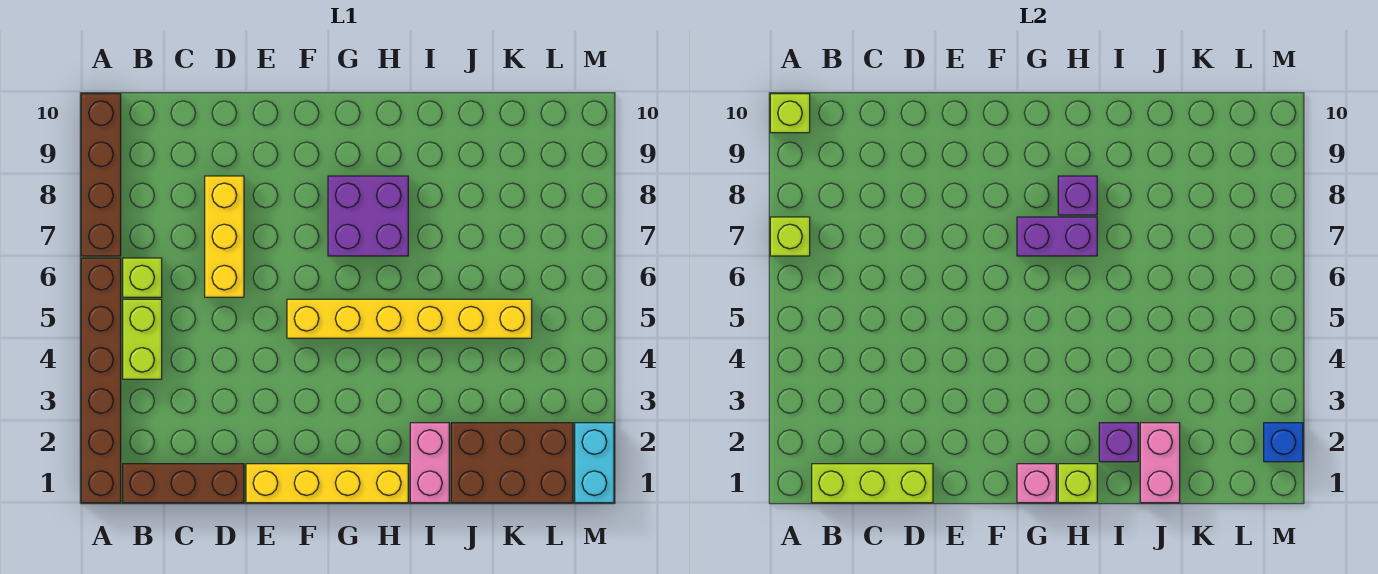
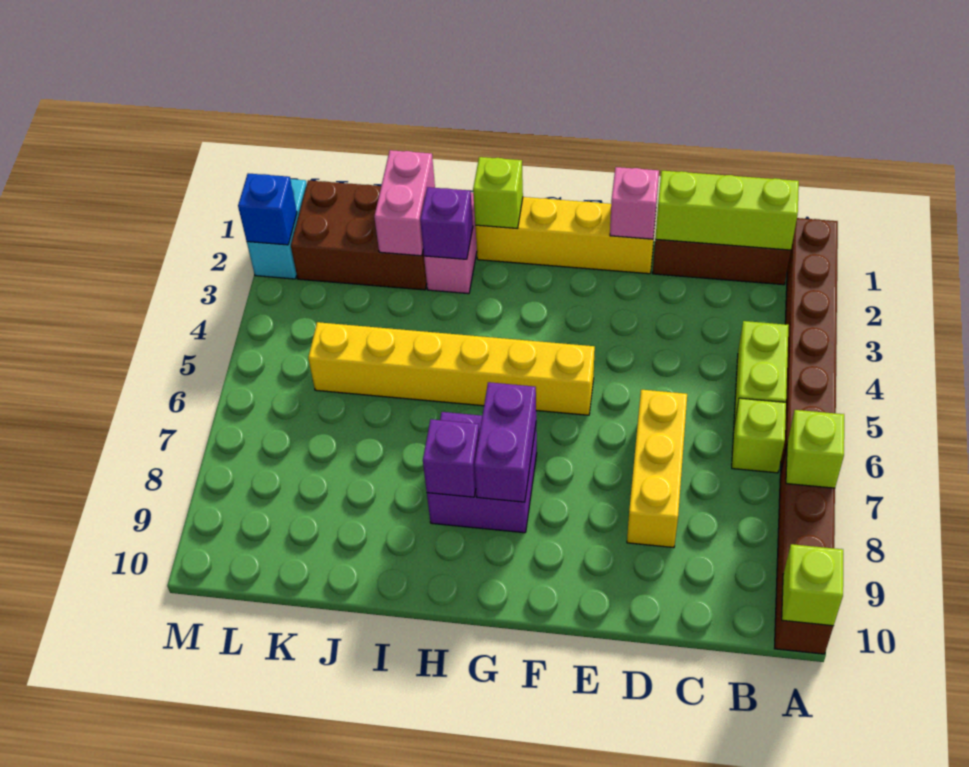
pink brick G1 level 2 -> pink brick E1 level 2
purple brick G7:H7 level 2 -> purple brick G7:G8 level 2

